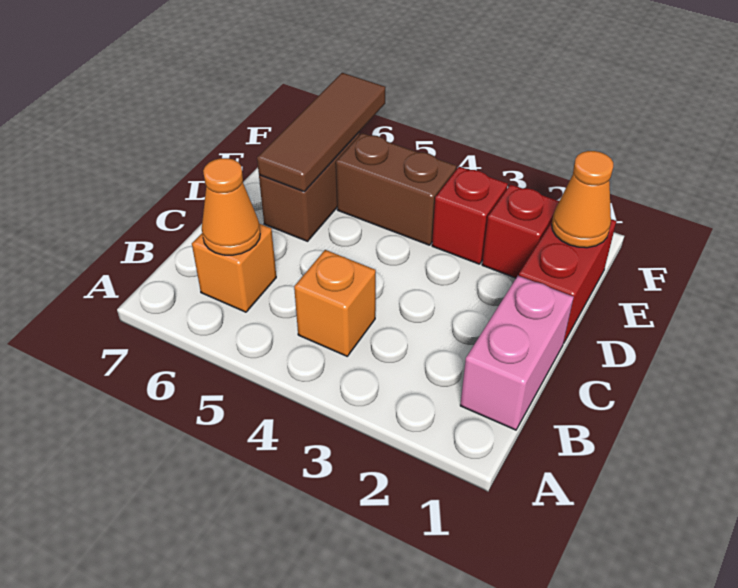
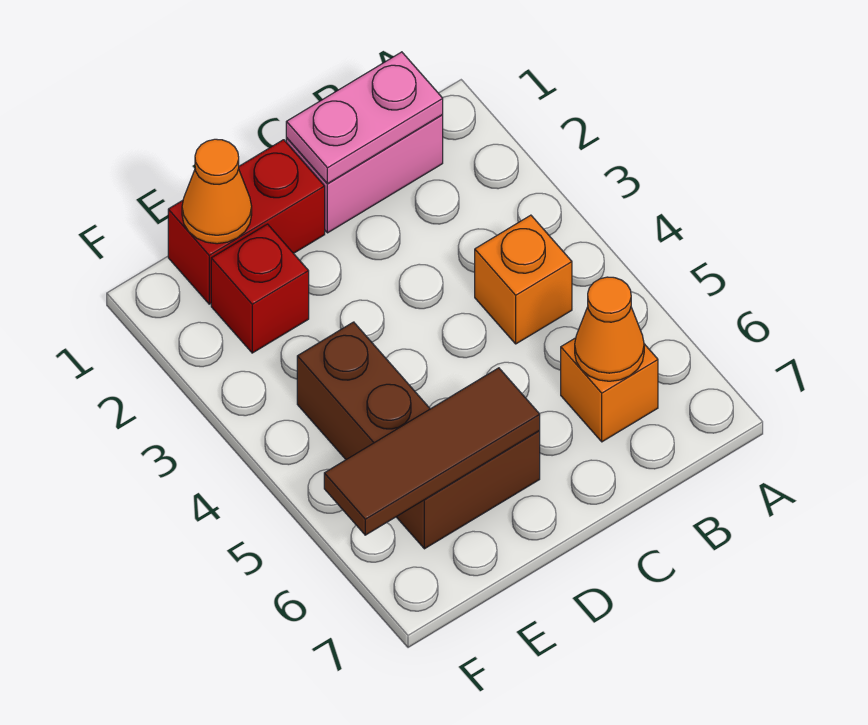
none -> pink plate B1:C1 level 2
red brick E3 level 1 -> none

